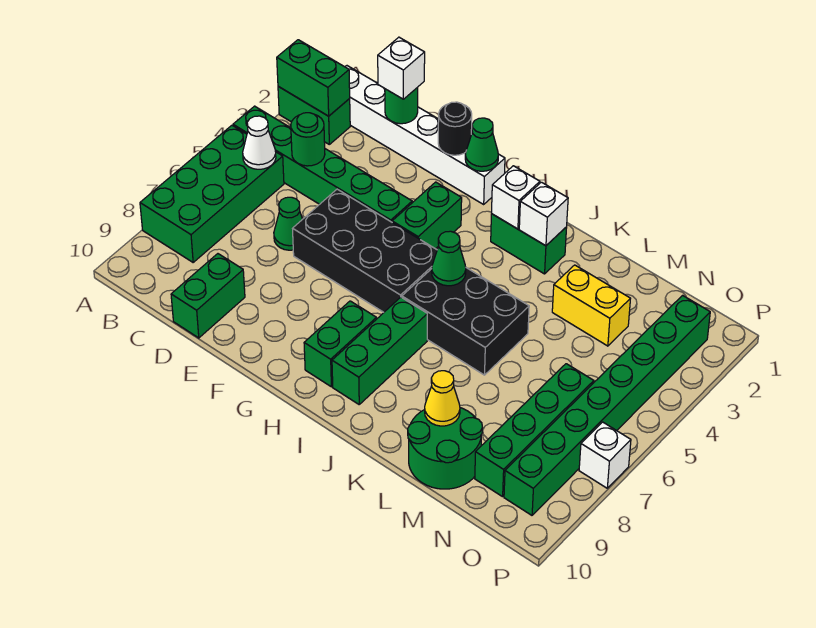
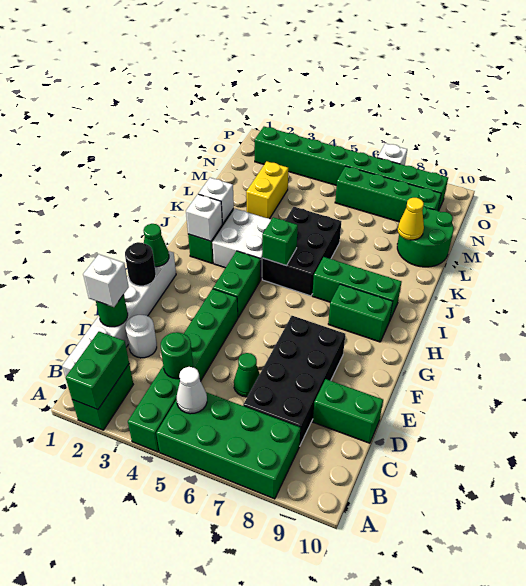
none -> white round brick D2 level 1
black brick E5:H6 level 1 -> black brick C7:F8 level 1
green brick G3:G4 level 1 -> green brick G4:H4 level 1
none -> white brick I3:J4 level 1
green cone I5 level 2 -> green brick I5 level 2

